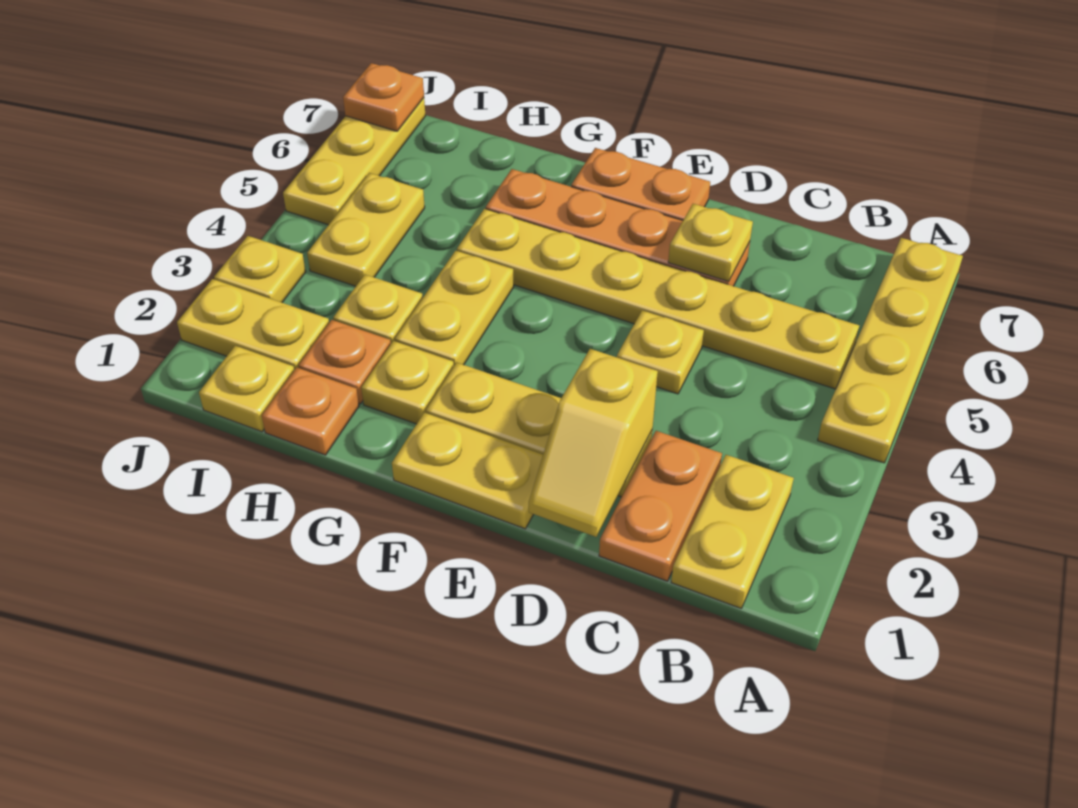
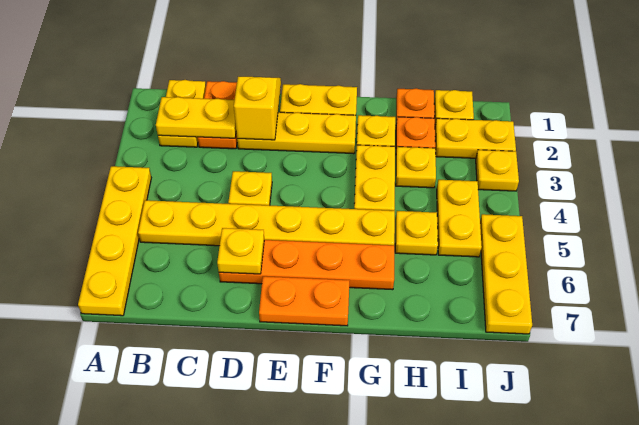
none -> yellow plate B2:C2 level 2
none -> yellow plate H5 level 1
orange plate J7 level 2 -> none

